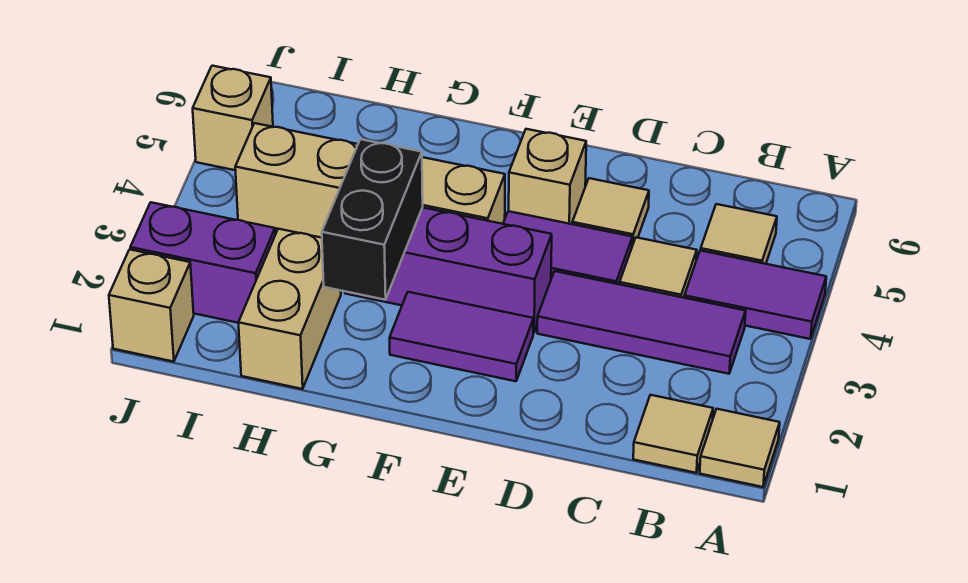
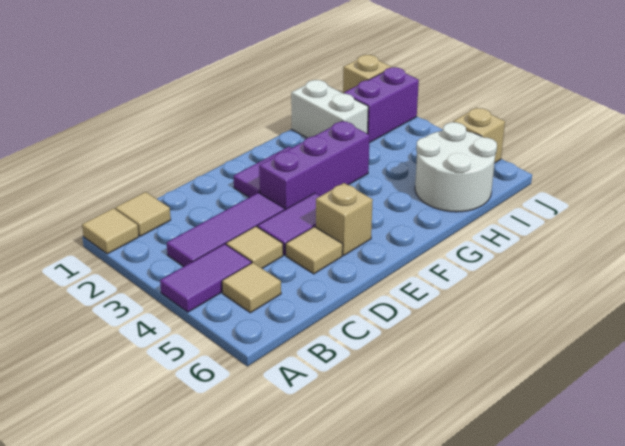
tan brick F4:I4 level 1 -> none
black brick G2:G3 level 2 -> none
tan brick H1:H2 level 1 -> white brick H1:H2 level 1
none -> white round brick H5:I6 level 1

